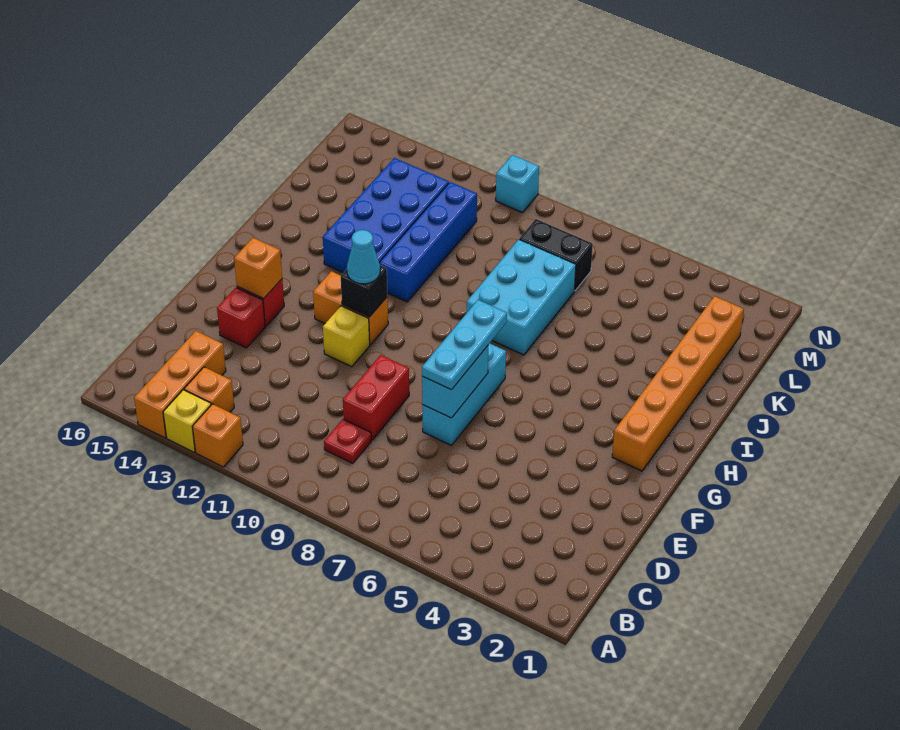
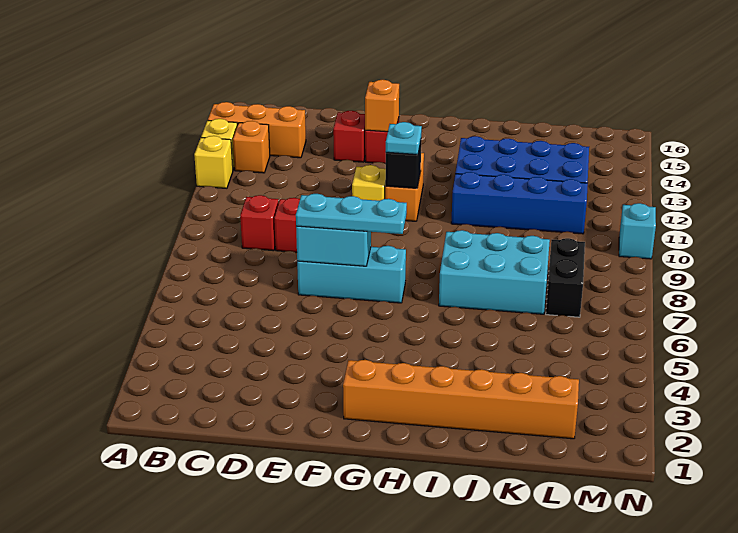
orange brick A12 level 1 -> yellow brick A12 level 1
red plate C9 level 1 -> red brick C9 level 1
cyan cone G11 level 3 -> cyan plate G11 level 3

